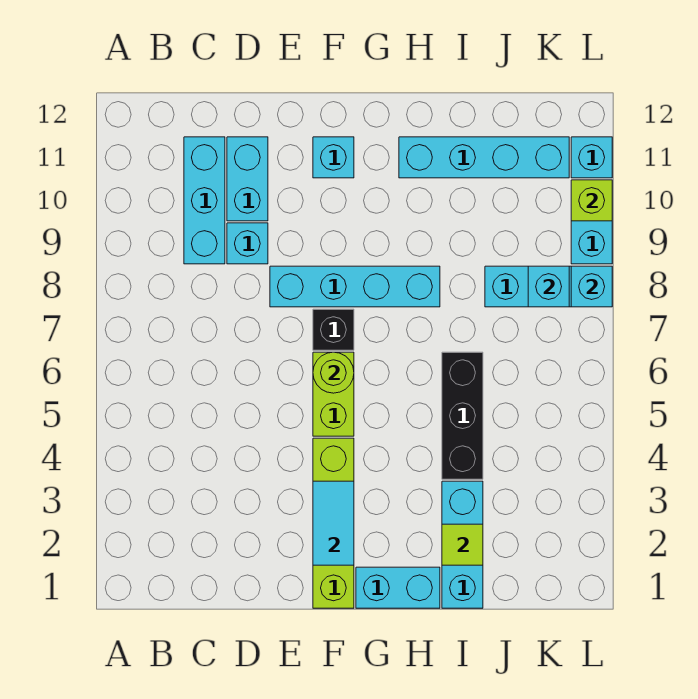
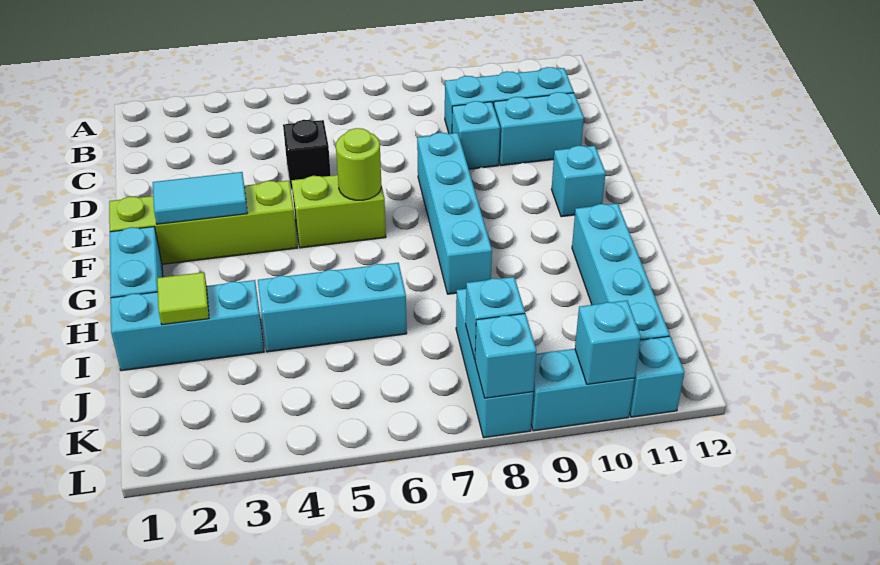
black brick F7 level 1 -> black brick D5 level 1
black brick I4:I6 level 1 -> cyan brick I4:I6 level 1
lime brick L10 level 2 -> cyan brick L10 level 2

